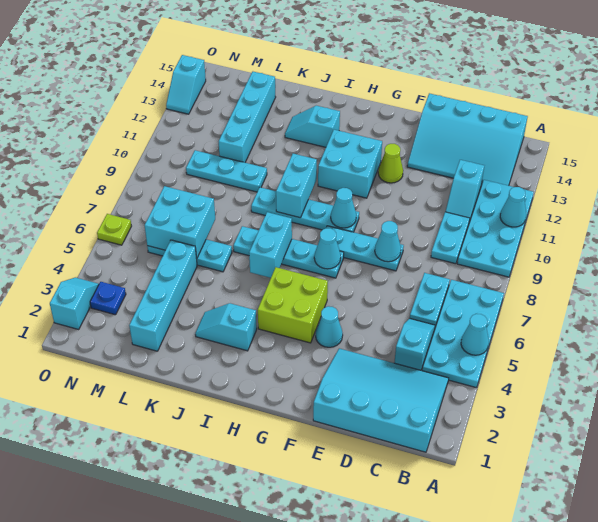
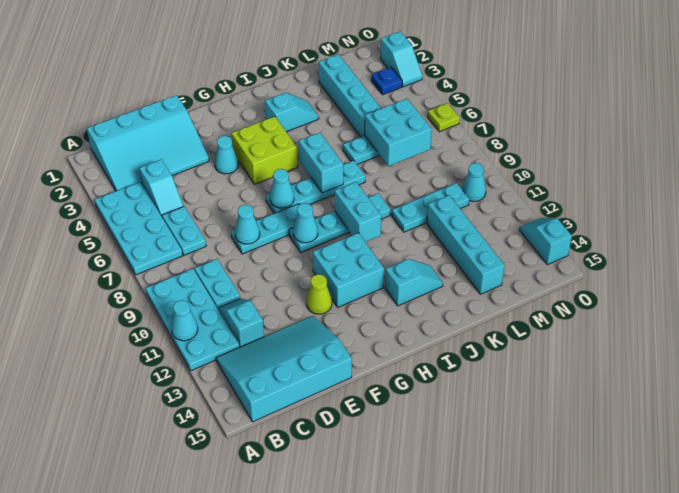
cyan cone A5 level 2 -> cyan cone N10 level 1

